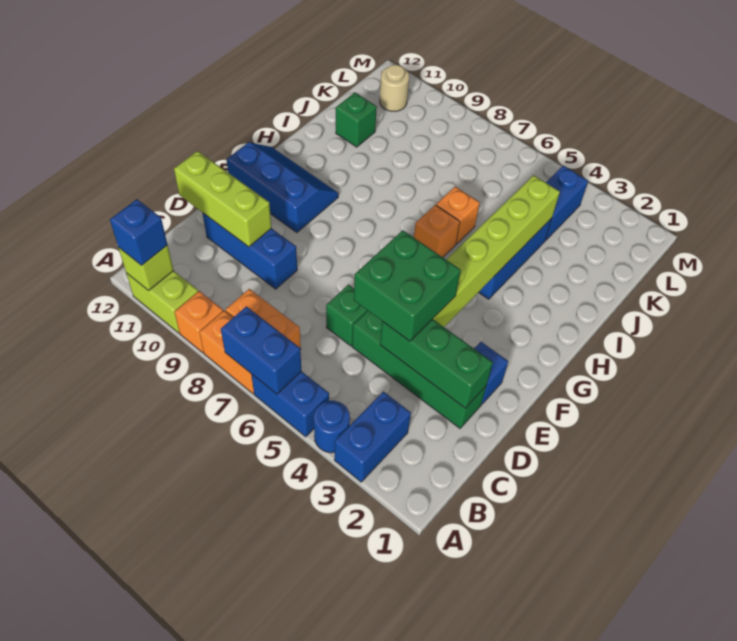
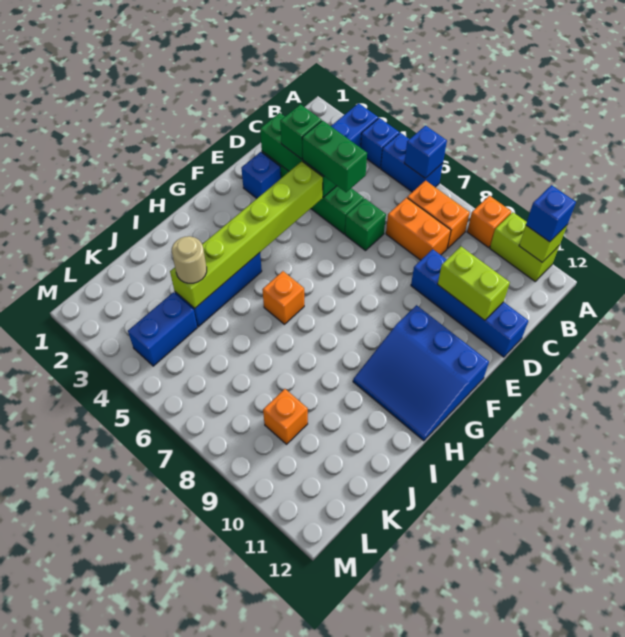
blue round brick A4 level 1 -> blue brick A4 level 1
blue brick A6:A7 level 2 -> blue brick A6 level 2
orange brick A7:A8 level 1 -> orange brick C7:C8 level 1
green brick D4:E5 level 3 -> green brick D4:D5 level 3
blue brick D9:D11 level 1 -> blue brick D9:D12 level 1
lime brick D10:D12 level 2 -> lime brick D10:D11 level 2
blue slope F10:G12 level 1 top F -> blue slope F10:H12 level 1 top F
orange brick I6 level 1 -> orange brick K9 level 1
green brick J11 level 1 -> green brick D3 level 3
tan round brick L11 level 1 -> tan round brick J4 level 3

